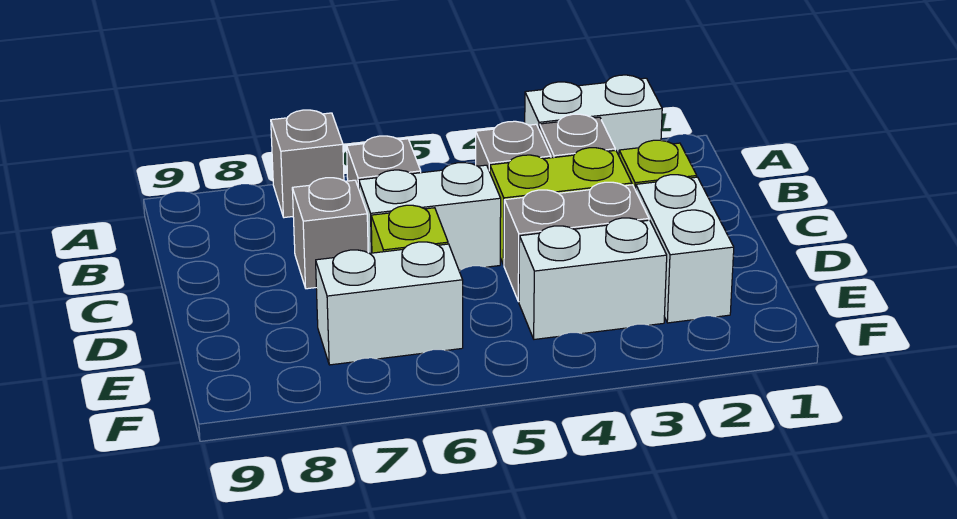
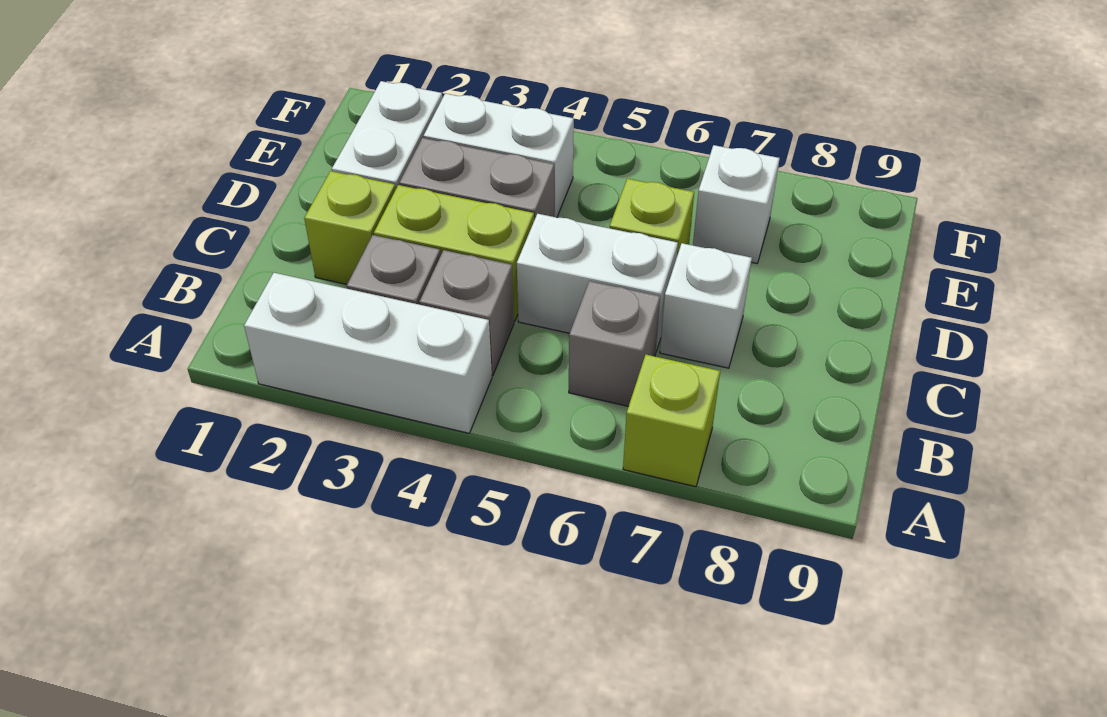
white brick A2:A3 level 1 -> white brick A2:A4 level 1
grey brick A7 level 1 -> lime brick A7 level 1
grey brick C7 level 1 -> white brick C7 level 1
white brick E6:E7 level 1 -> white brick E7 level 1

